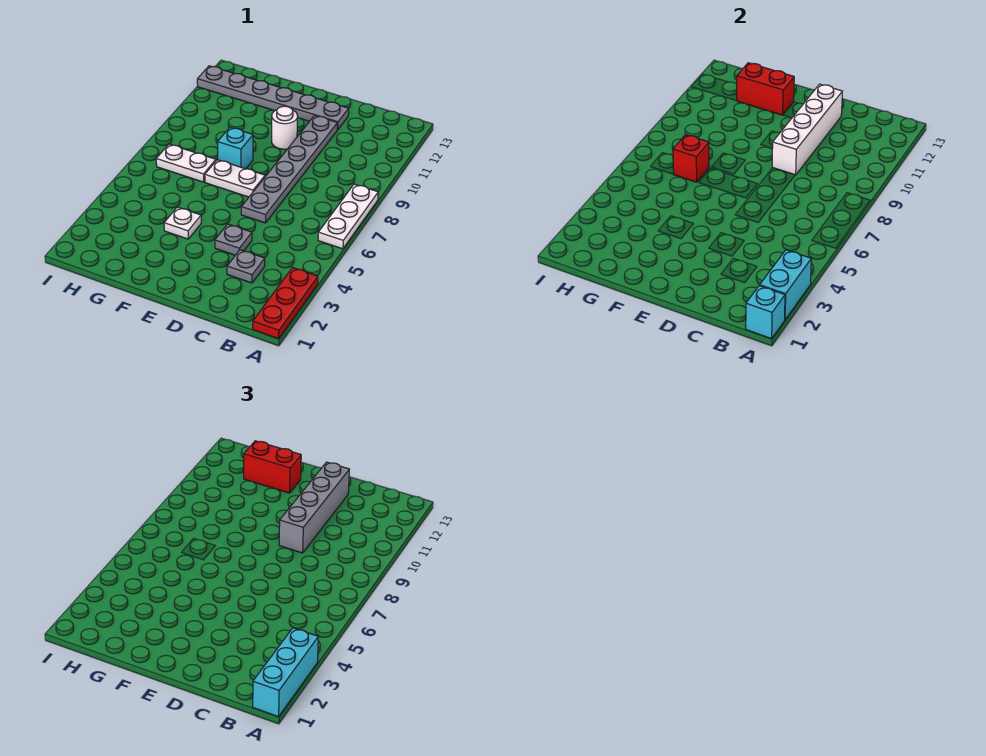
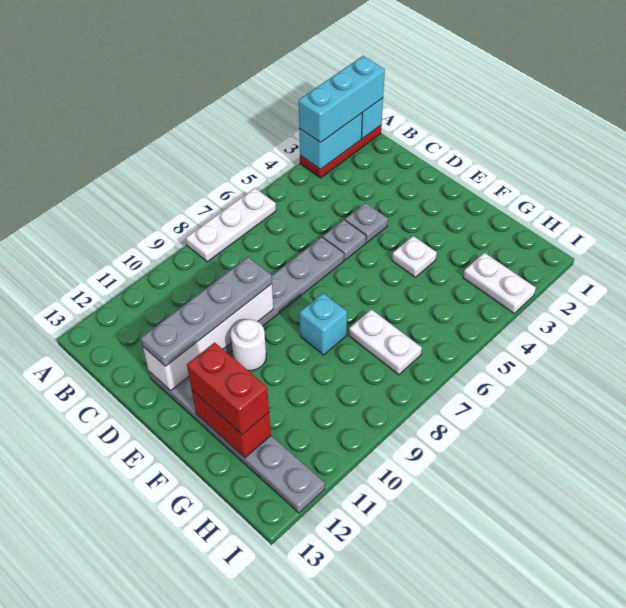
grey plate C3 level 1 -> grey plate D5 level 1
grey brick D9:D12 level 3 -> grey plate D9:D12 level 3
white plate E7:F7 level 1 -> white plate H3:I3 level 1
red brick G7 level 2 -> none

